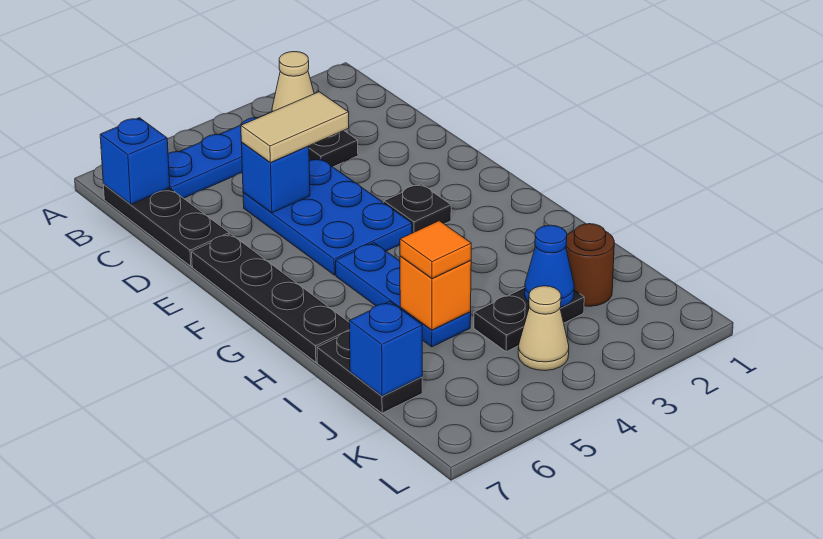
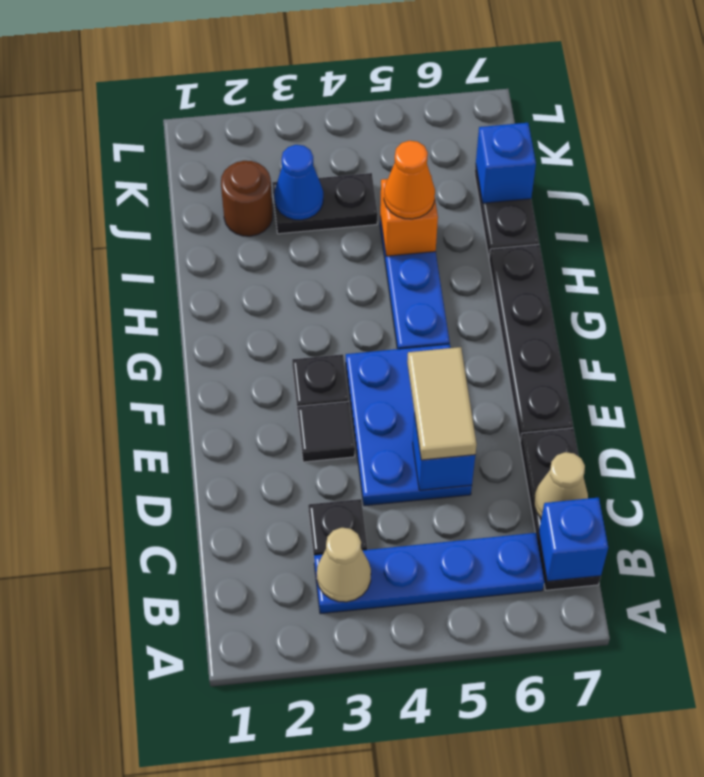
tan tile D4:D5 level 3 -> tan tile D5:E5 level 3
none -> black tile E3 level 1
orange tile I5 level 3 -> orange cone I5 level 3
tan cone K4 level 1 -> tan cone C7 level 2

